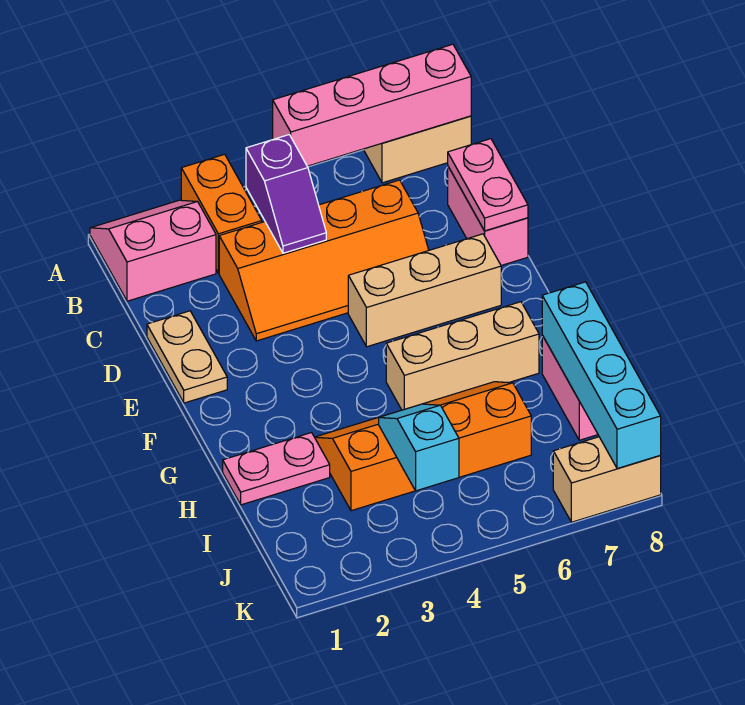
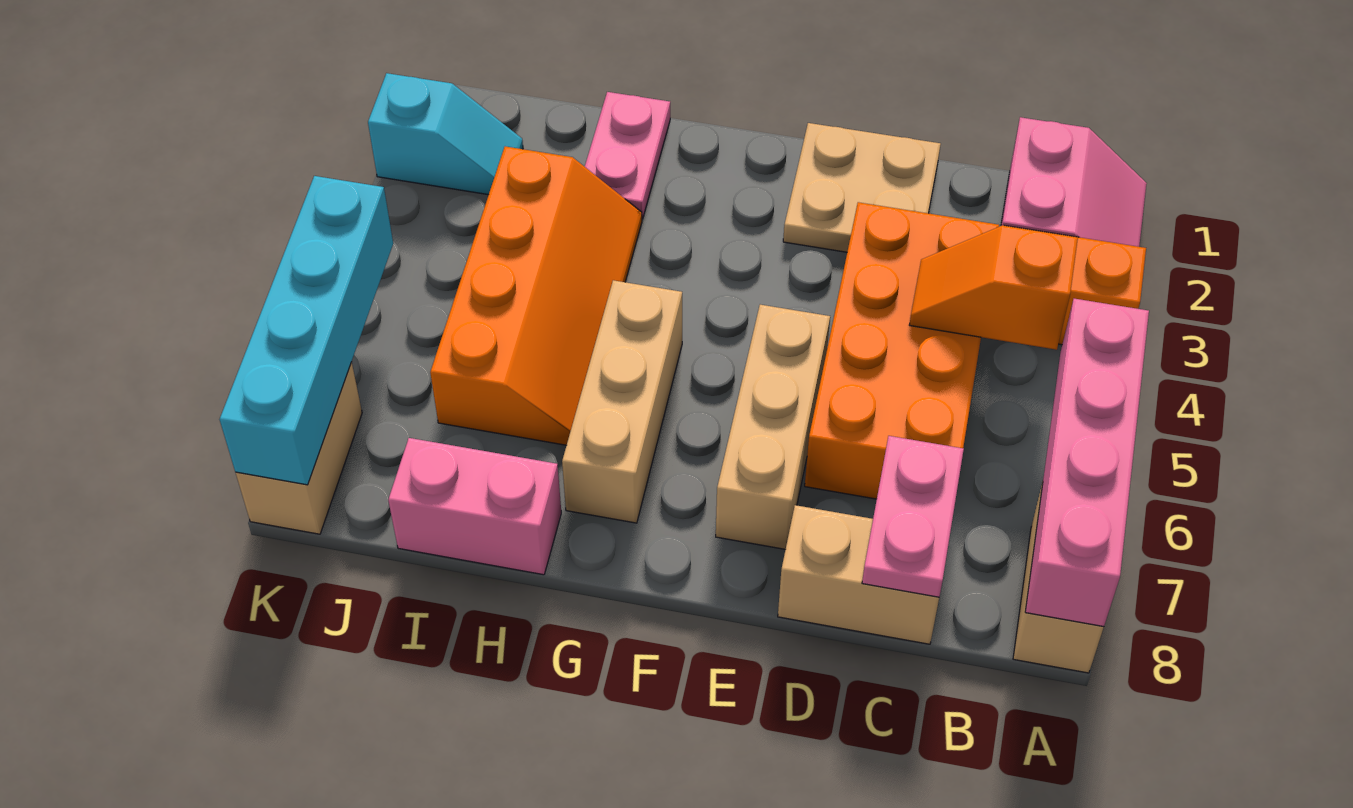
purple slope B4:C4 level 2 top B -> orange slope B4:C4 level 2 top B
orange slope C3:D6 level 1 top C -> orange brick C3:D6 level 1
pink brick C8:D8 level 1 -> tan brick C8:D8 level 1
pink plate C8:D8 level 2 -> pink plate C7:C8 level 2
tan plate D1:E1 level 1 -> tan plate D1:E2 level 1
cyan brick H8:K8 level 2 -> cyan brick K5:K8 level 2
cyan slope I4:J4 level 2 top J -> cyan slope J2:K2 level 1 top K

